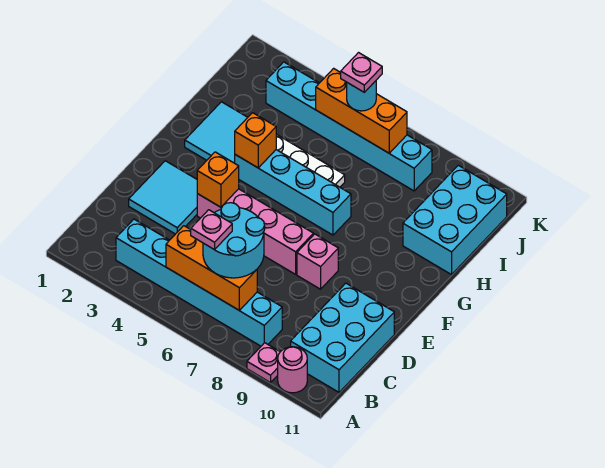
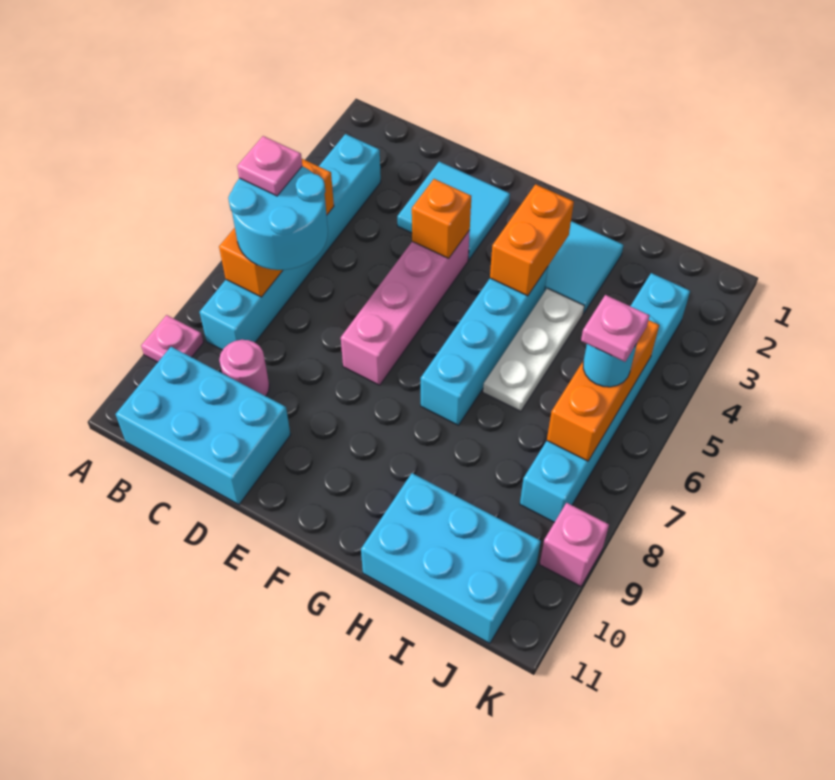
pink round brick A10 level 1 -> pink round brick C9 level 1
pink brick E8 level 1 -> pink brick K9 level 1
orange brick G4 level 2 -> orange brick G3:G4 level 2

